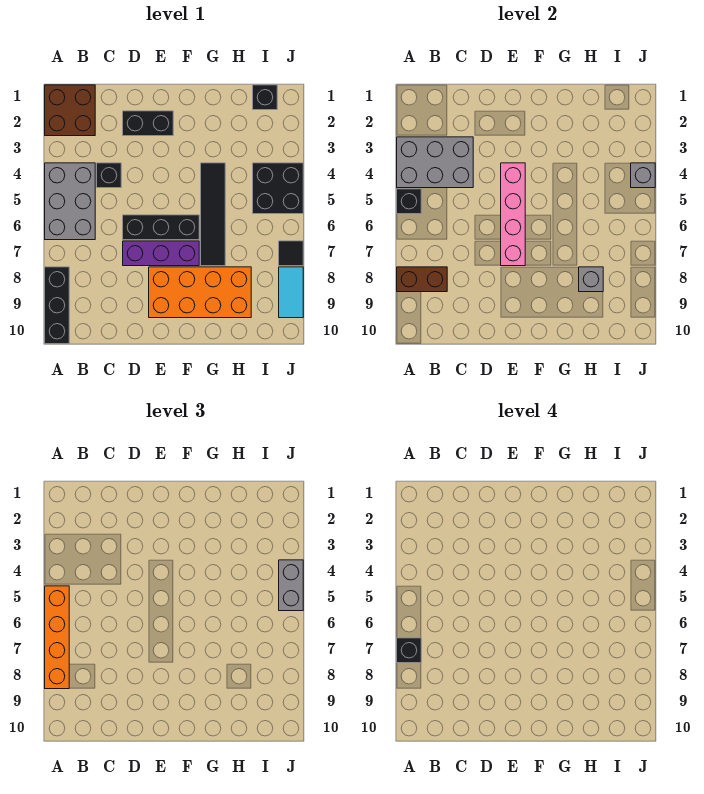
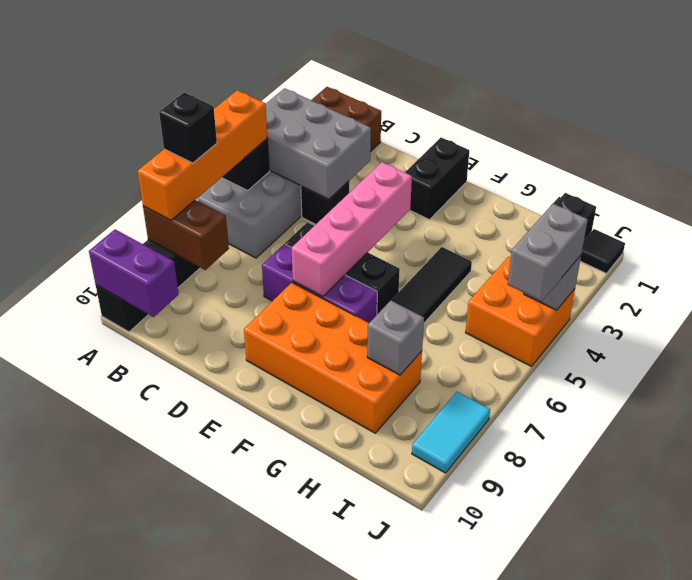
none -> purple brick A10:B10 level 2
black brick D2:E2 level 1 -> black brick E1:E2 level 1
black brick I4:J5 level 1 -> orange brick I4:J5 level 1
black tile J7 level 1 -> black tile J1 level 1

